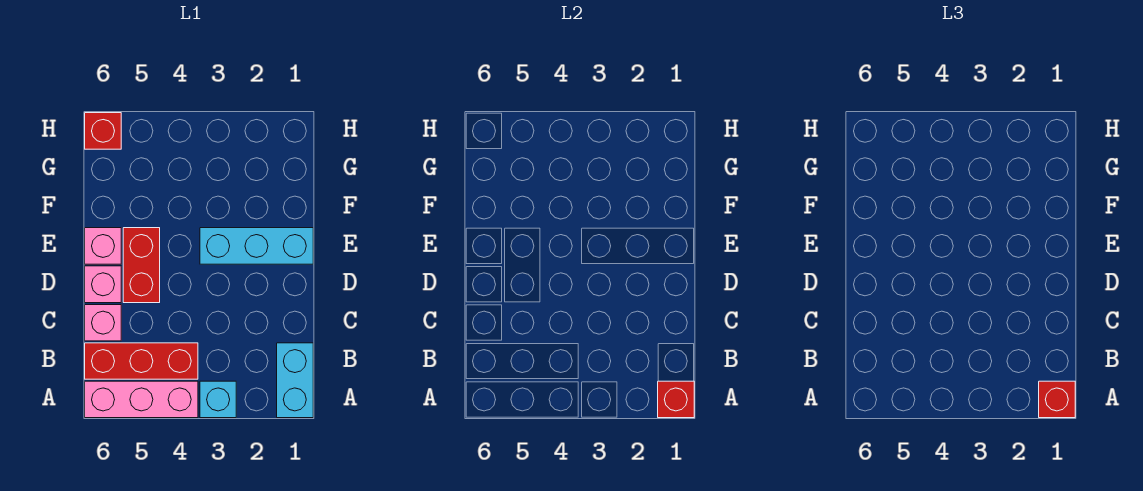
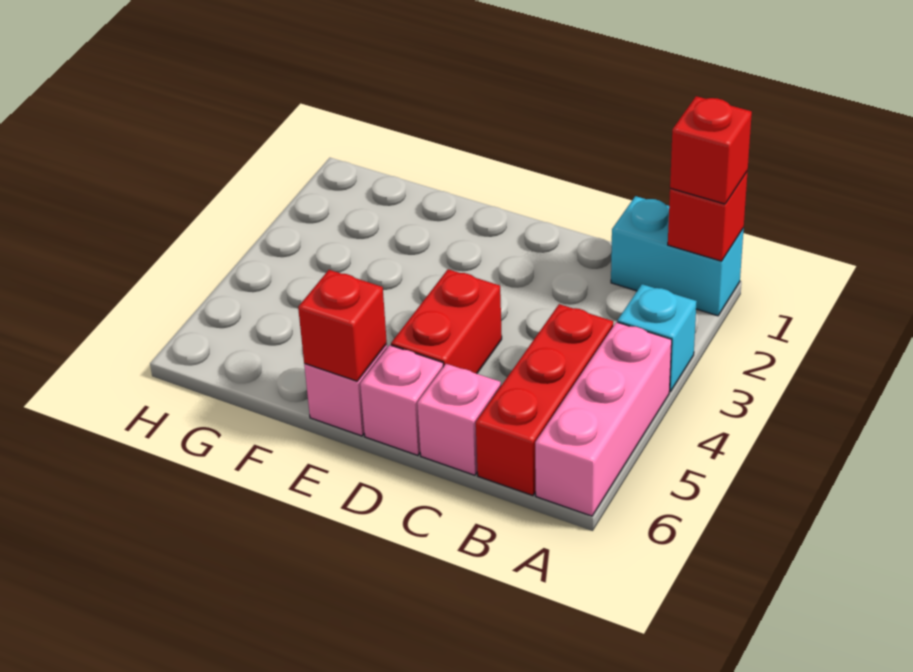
red brick D5:E5 level 1 -> red brick D4:D5 level 1
cyan brick E1:E3 level 1 -> none
red brick H6 level 1 -> red brick E6 level 2

